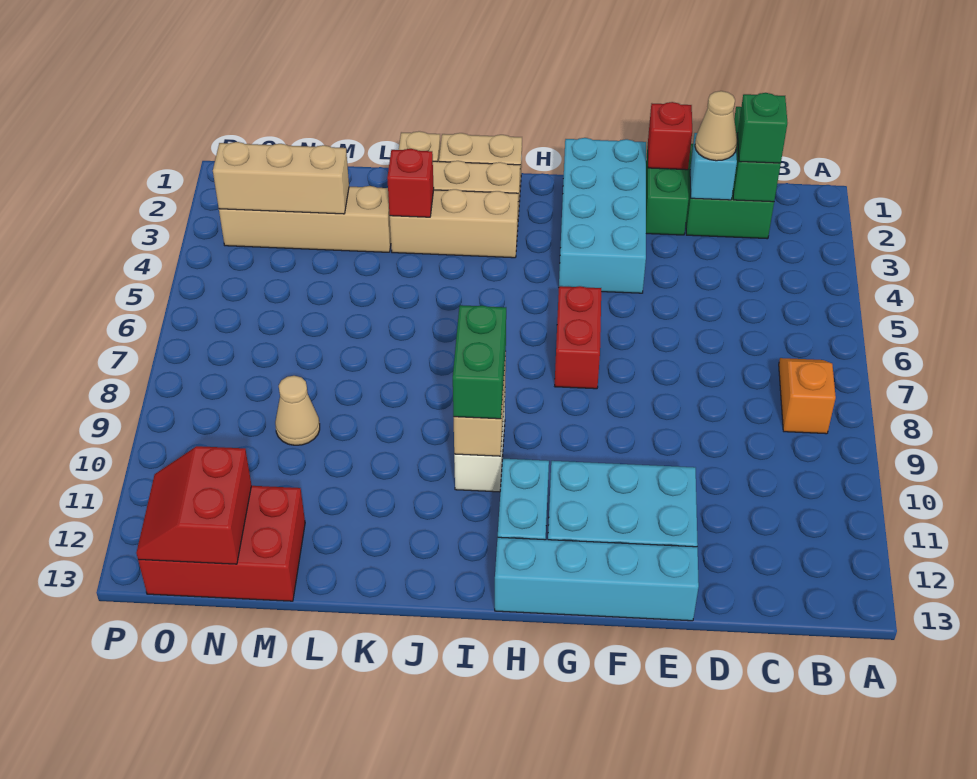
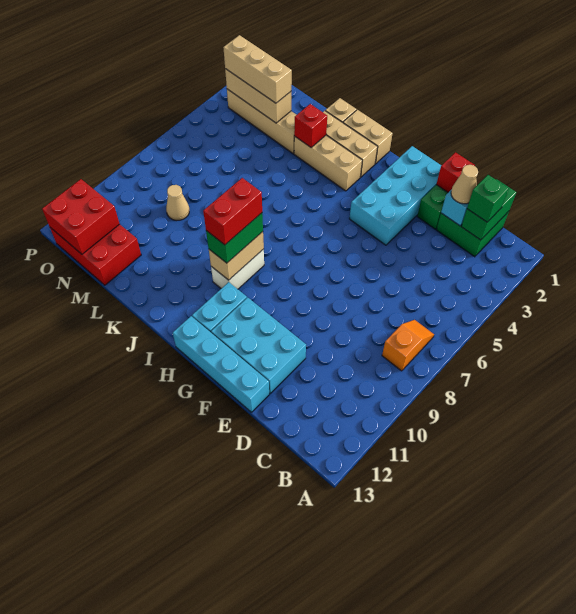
red brick G6:G7 level 1 -> red brick I9:I10 level 4
none -> tan brick M3:O3 level 3
red slope N12:O13 level 2 top N -> red brick N12:O13 level 2

